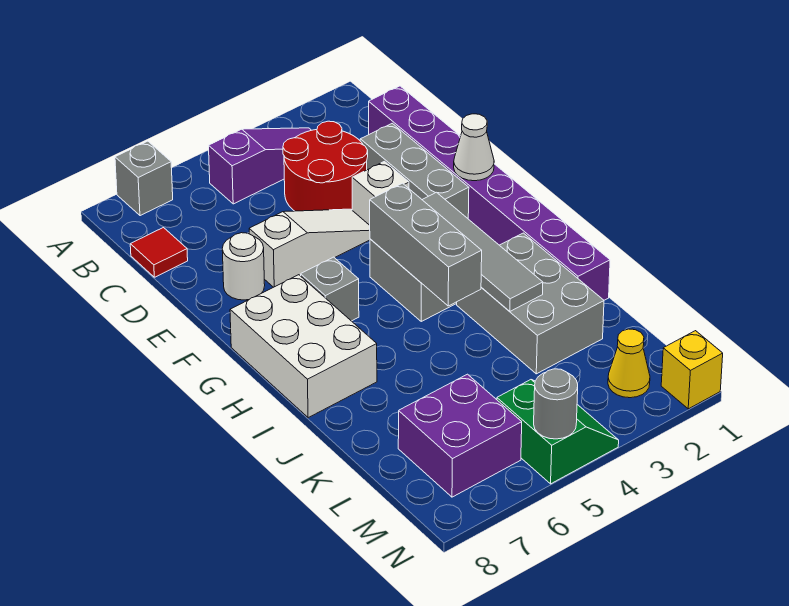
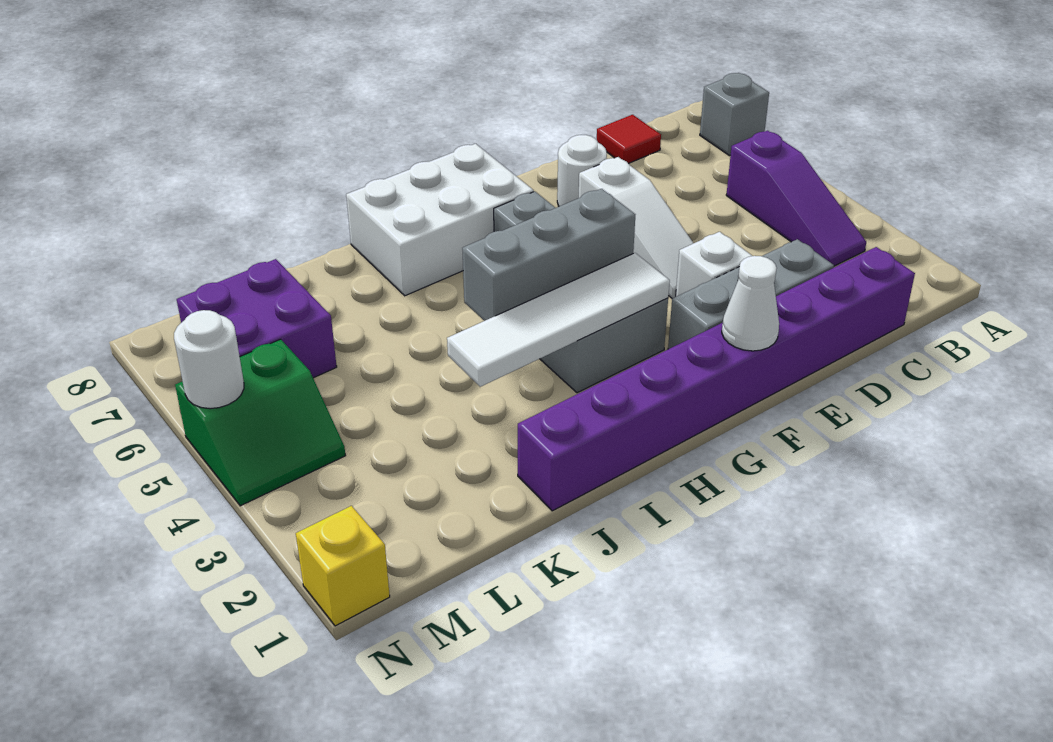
red round brick C3:D4 level 1 -> none
grey tile G3:J3 level 2 -> white tile G3:J3 level 2
grey brick I2:K3 level 1 -> none
yellow cone M2 level 1 -> none
grey round brick N5 level 2 -> white round brick N5 level 2

